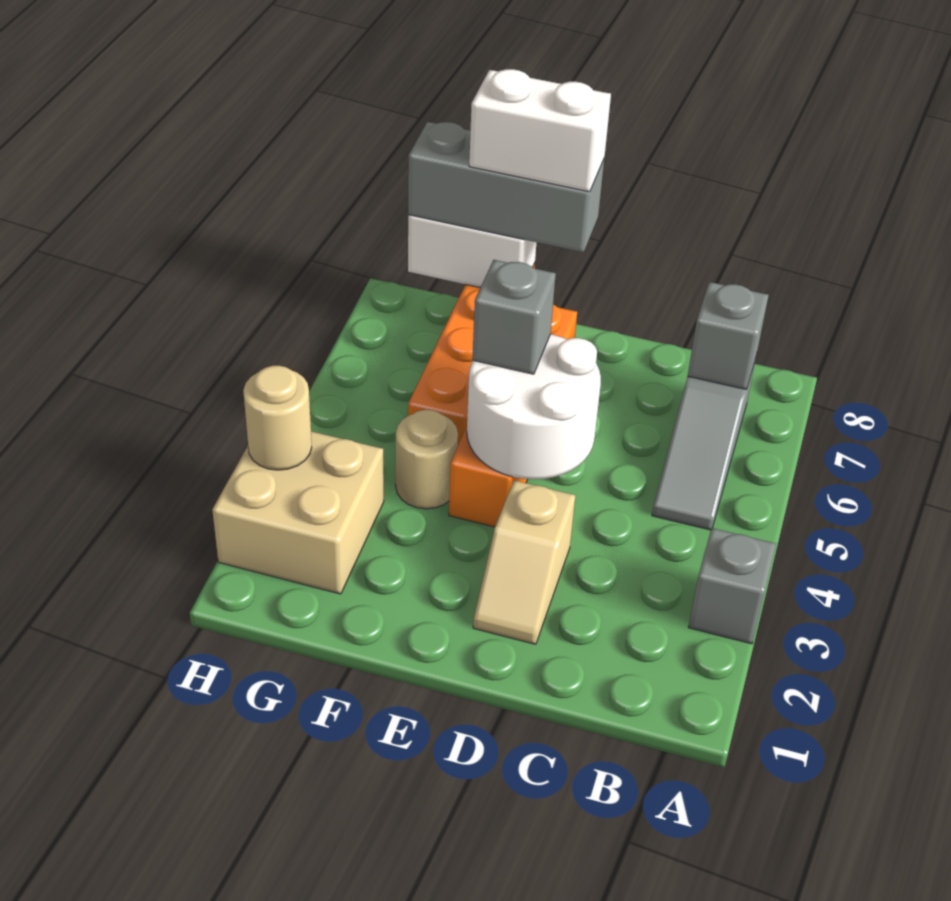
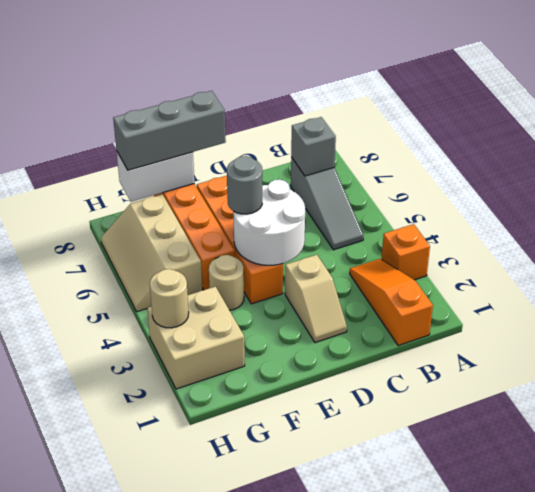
grey brick A3 level 1 -> orange brick A3 level 1
none -> orange slope B1:B3 level 1 top 1
grey brick E5 level 3 -> grey round brick E5 level 3
white brick E8:F8 level 4 -> none
none -> tan slope G5:H7 level 1 top G

